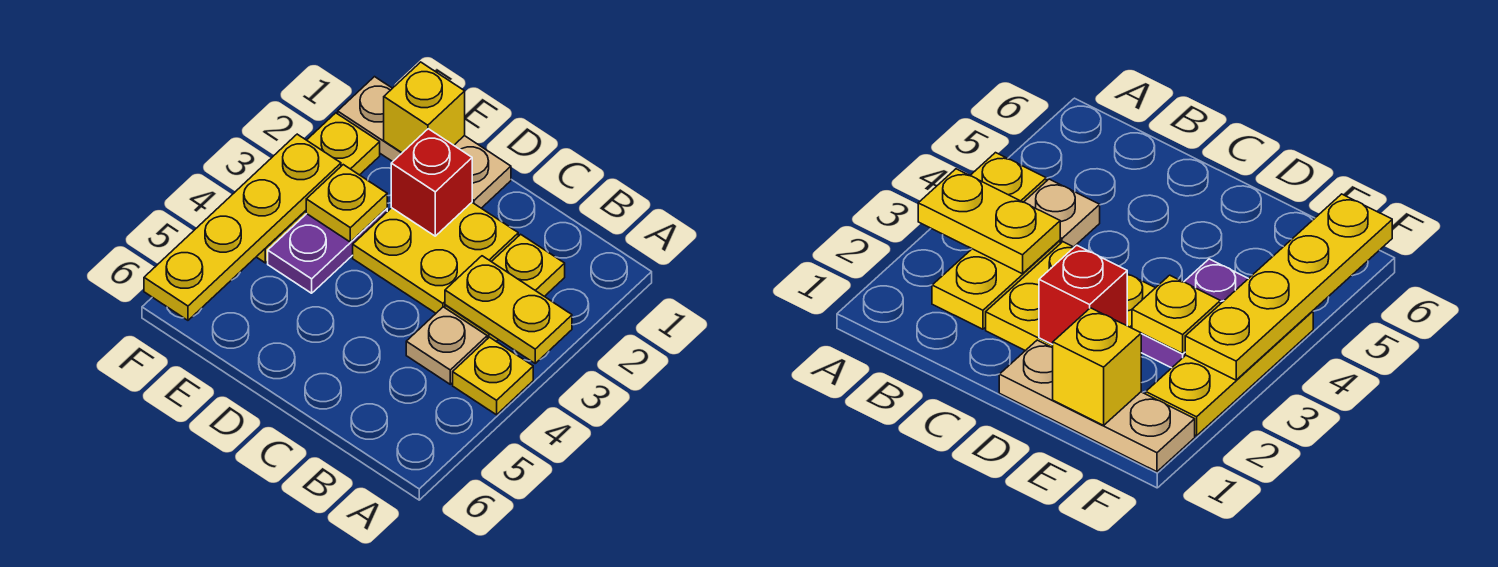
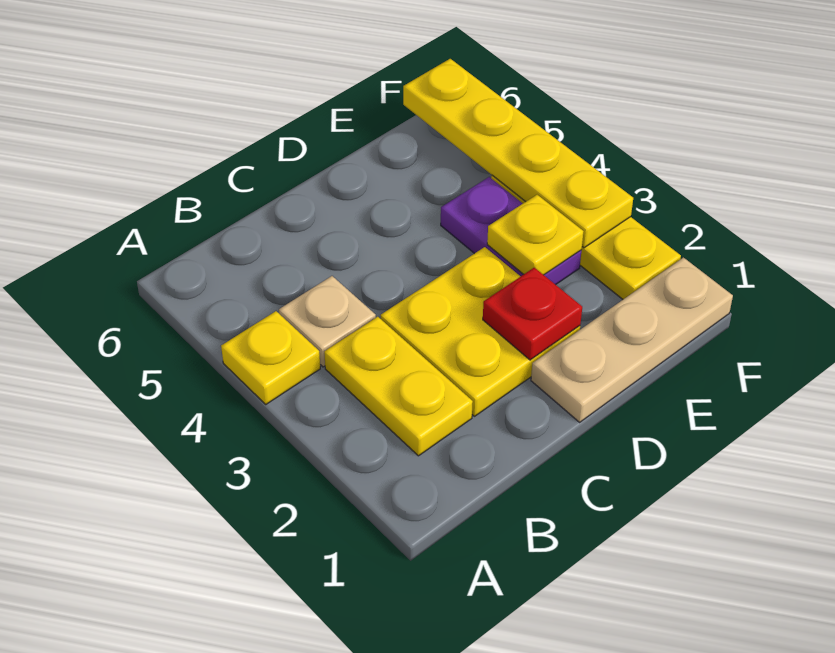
yellow plate A3:B3 level 2 -> none
red brick D2 level 2 -> red plate D2 level 2
yellow brick E1 level 2 -> none

